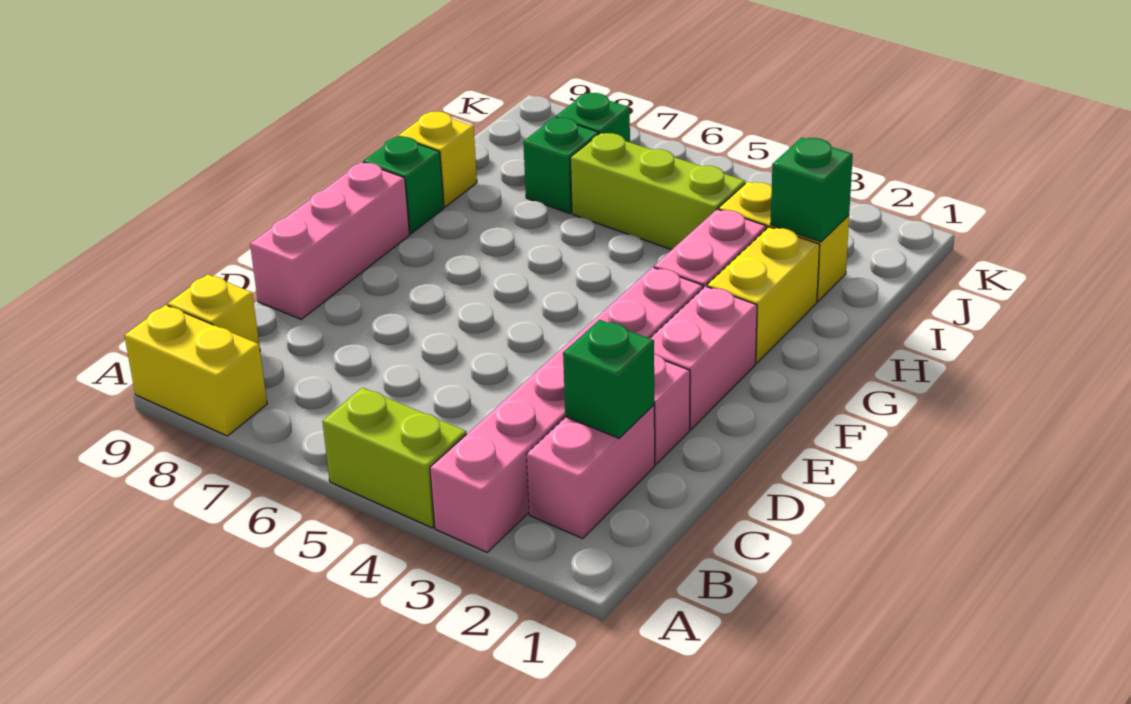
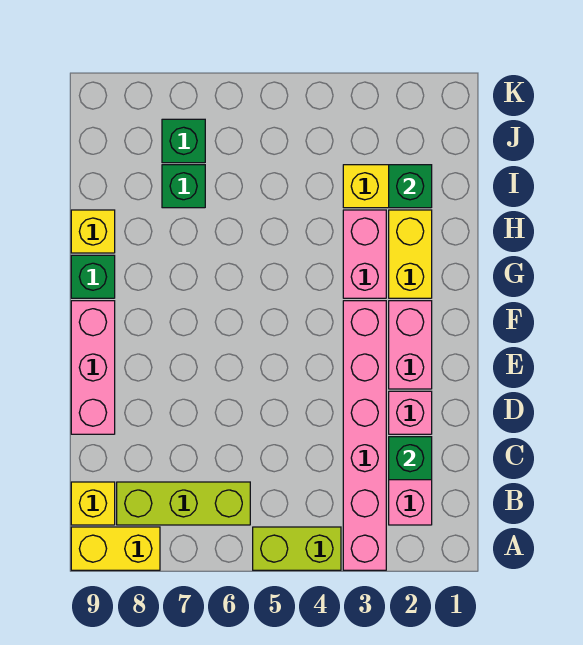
lime brick I4:I6 level 1 -> lime brick B6:B8 level 1

